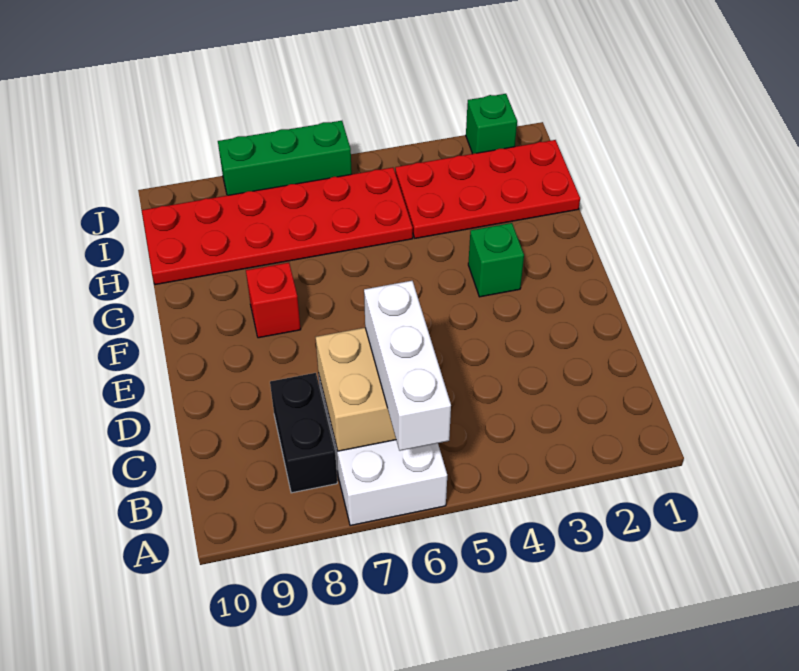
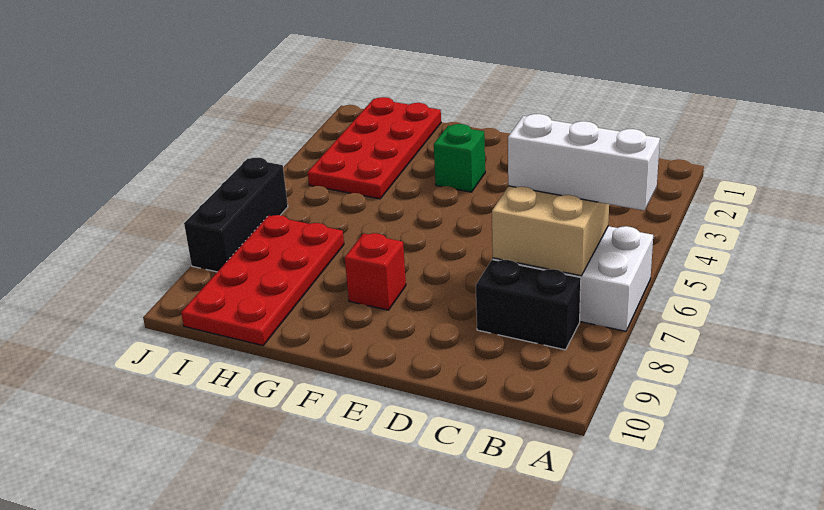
red plate H5:I10 level 1 -> red plate H7:I10 level 1
green brick J2 level 1 -> none
green brick J6:J8 level 1 -> black brick J6:J8 level 1

